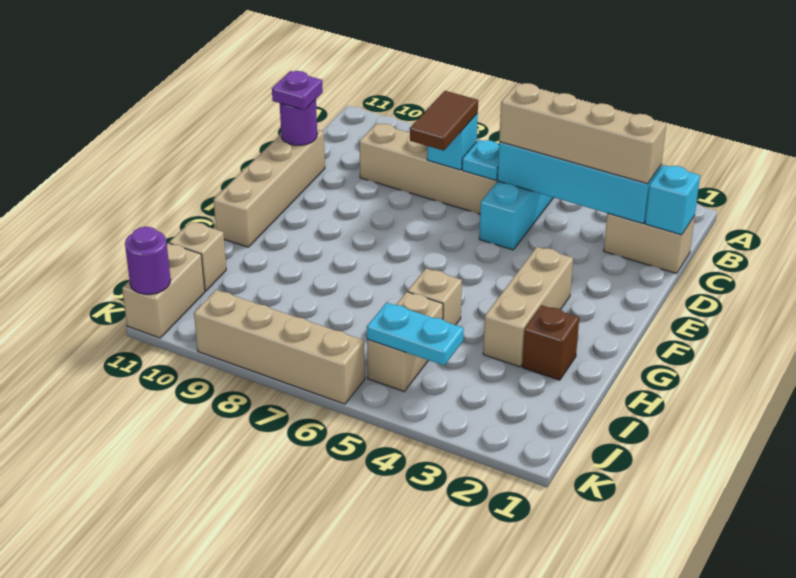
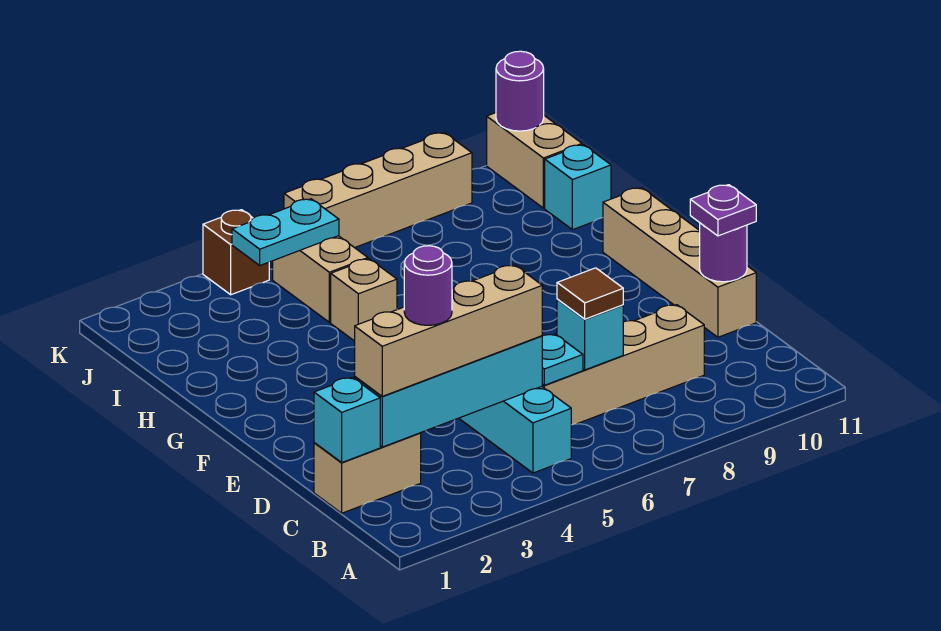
none -> purple round brick C3 level 4
brown tile C7:D7 level 3 -> brown tile C7 level 3
tan brick F3:H3 level 1 -> none
brown brick H2 level 1 -> brown brick K4 level 1
tan brick I11 level 1 -> cyan brick I11 level 1

